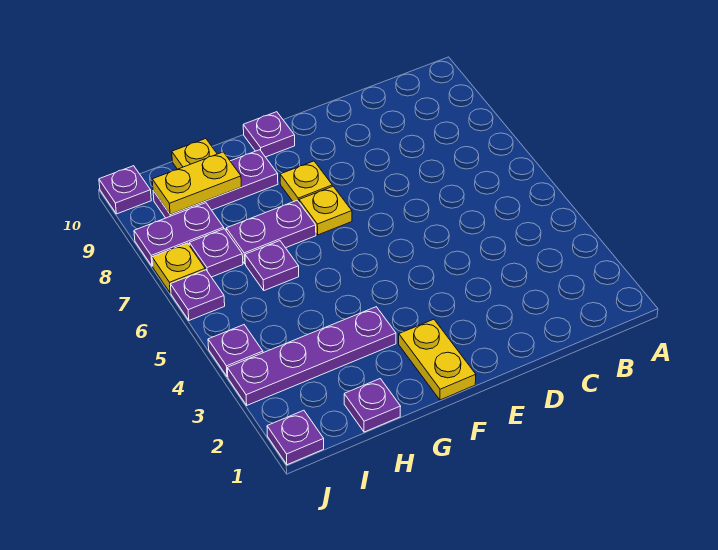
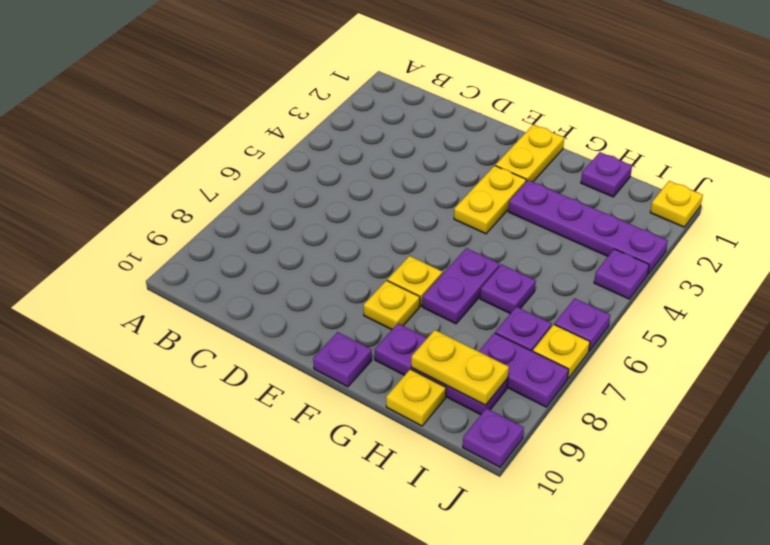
none -> yellow plate F3:F4 level 1
purple plate G7:H7 level 1 -> purple plate G6:G7 level 1
purple plate J1 level 1 -> yellow plate J1 level 1

